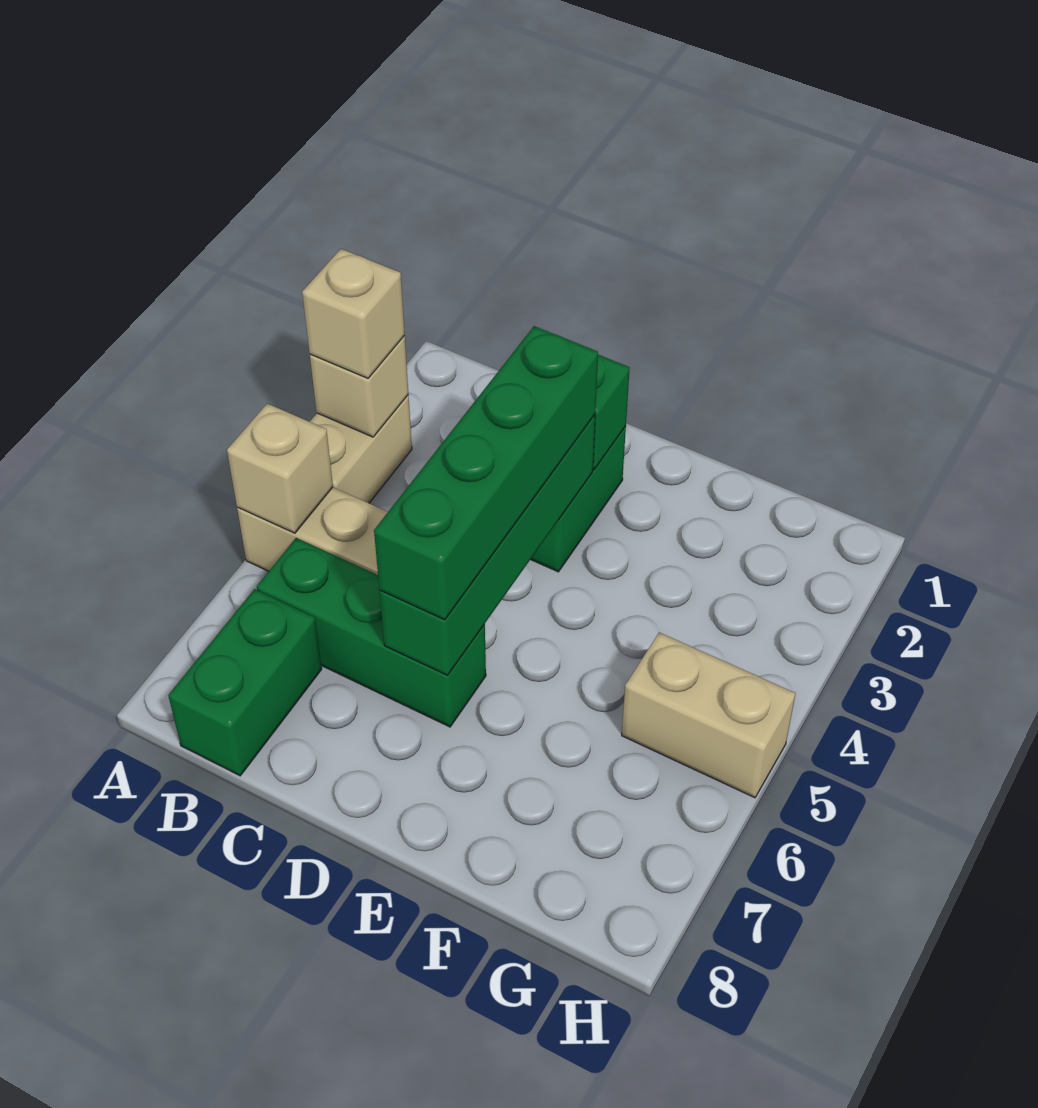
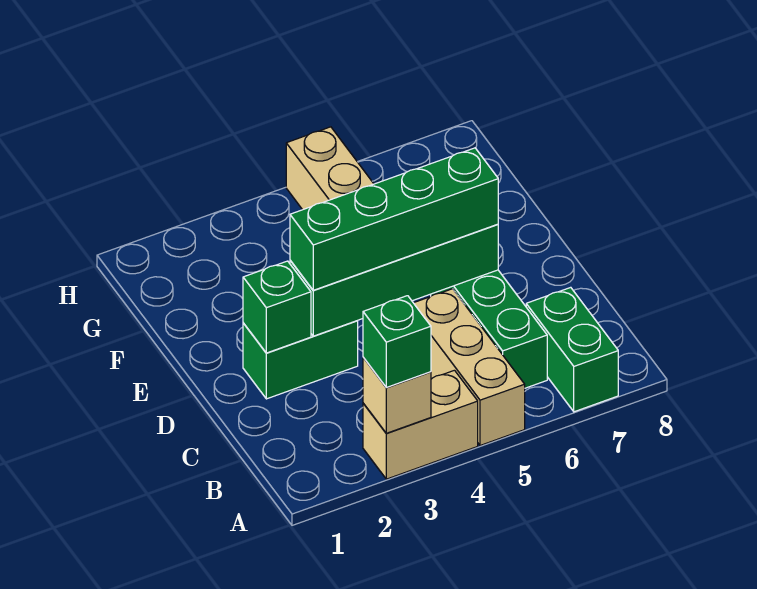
tan brick A3 level 3 -> green brick A3 level 3
tan brick A5 level 2 -> none
green brick B7:B8 level 1 -> green brick A7:B7 level 1

